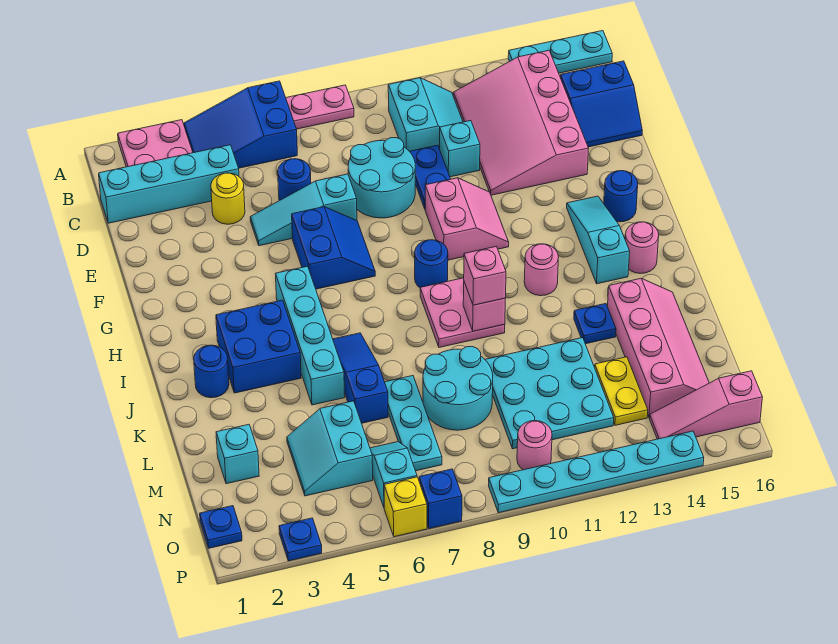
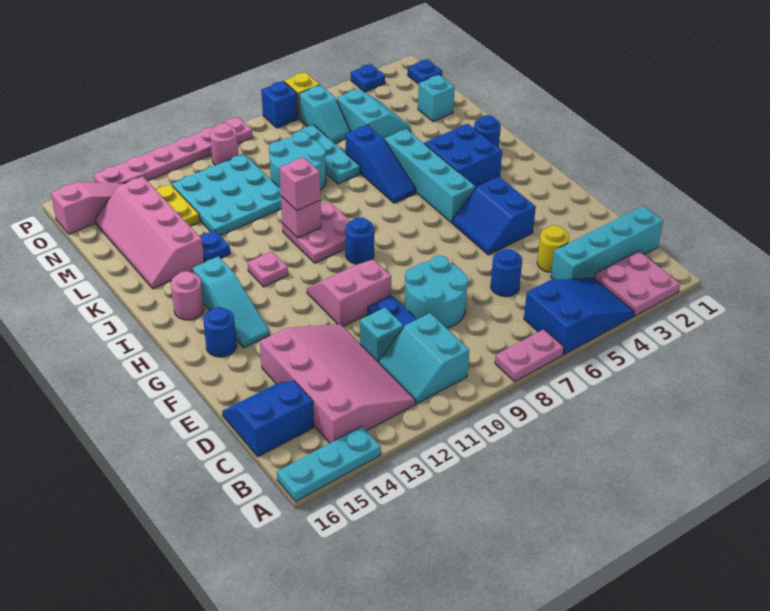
cyan slope E5:E7 level 1 top 7 -> none
blue slope F6:G7 level 1 top 6 -> blue slope F4:G5 level 1 top 4
pink slope F10:G11 level 1 top 10 -> pink slope F10:G11 level 1 top F
pink round brick I12 level 1 -> pink plate I12 level 1
cyan plate P9:P14 level 1 -> pink plate P9:P14 level 1

